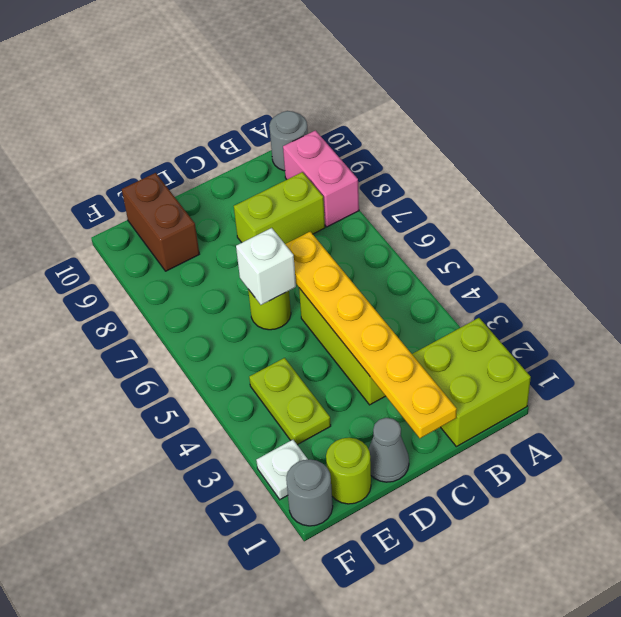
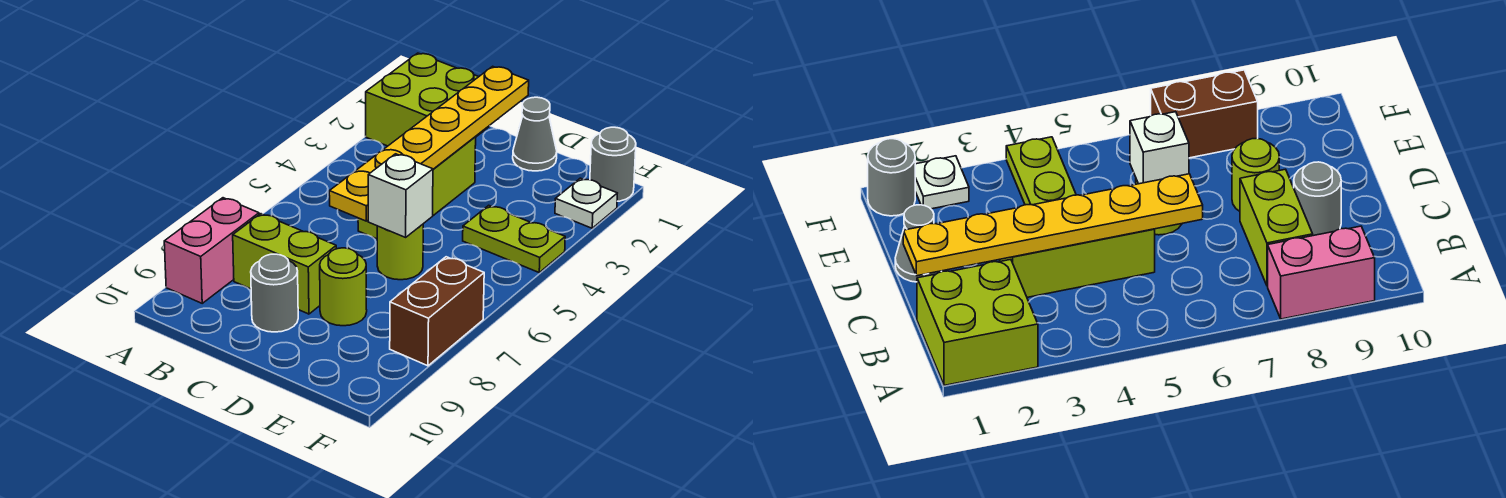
grey round brick A10 level 1 -> grey round brick C9 level 1
lime round brick E1 level 1 -> lime round brick D8 level 1
lime plate E3:E4 level 1 -> lime plate E4:F4 level 1
brown brick E9:E10 level 1 -> brown brick F7:F8 level 1

